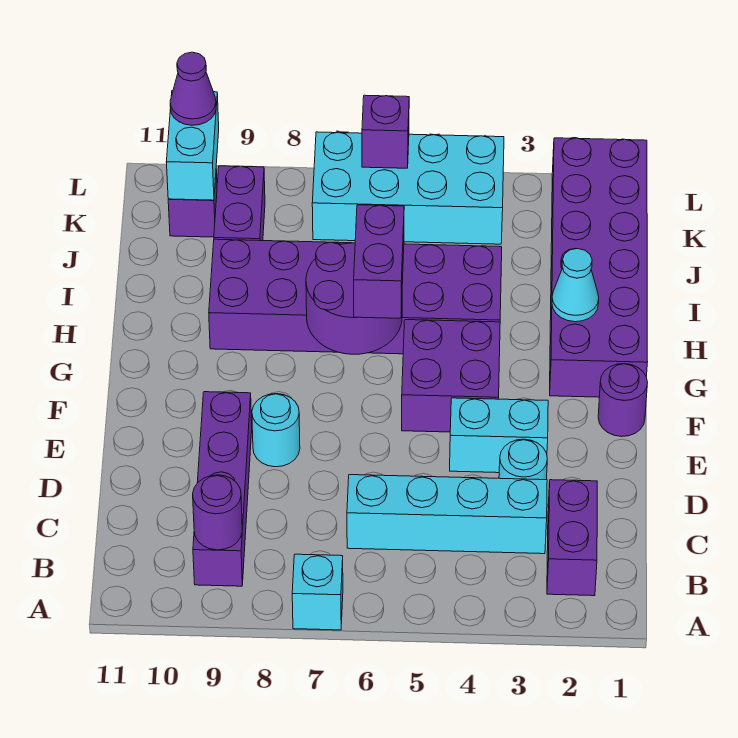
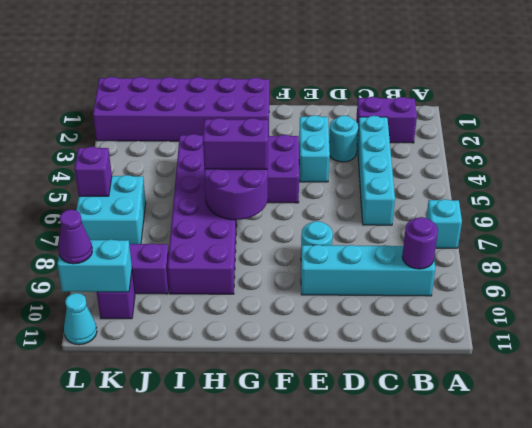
purple brick B9:E9 level 1 -> cyan brick B9:E9 level 1
purple round brick F1 level 1 -> none
cyan cone H2 level 2 -> cyan cone L11 level 1
cyan brick K4:L7 level 1 -> cyan brick K6:L7 level 1

